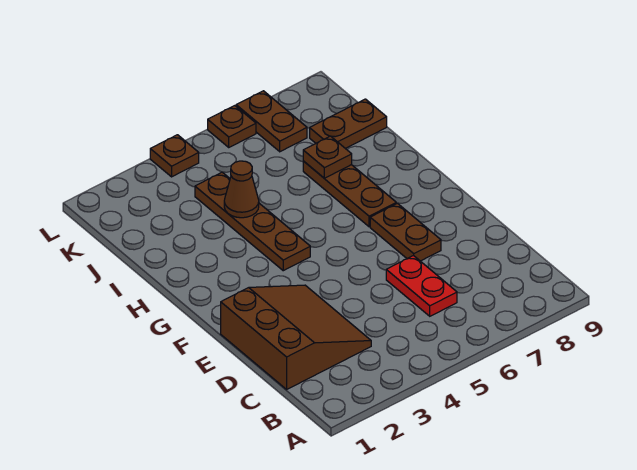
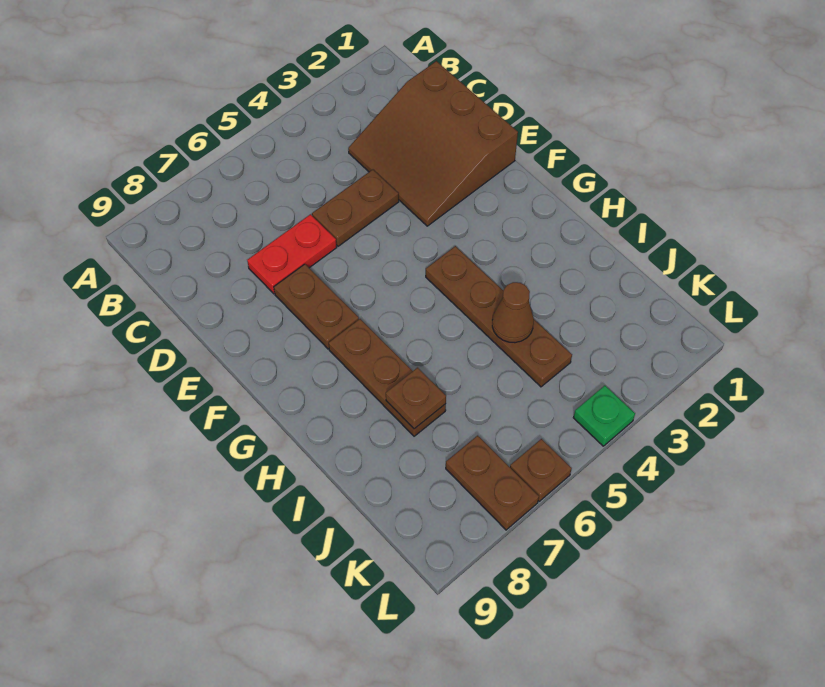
red plate C6:D6 level 1 -> red plate D6:D7 level 1
brown plate J8:J9 level 1 -> brown plate D4:D5 level 1
brown plate L4 level 1 -> green plate L4 level 1

